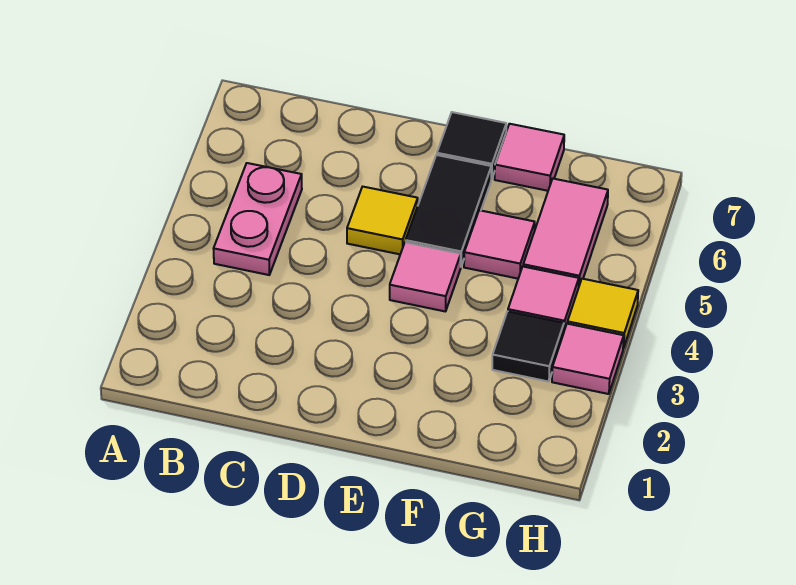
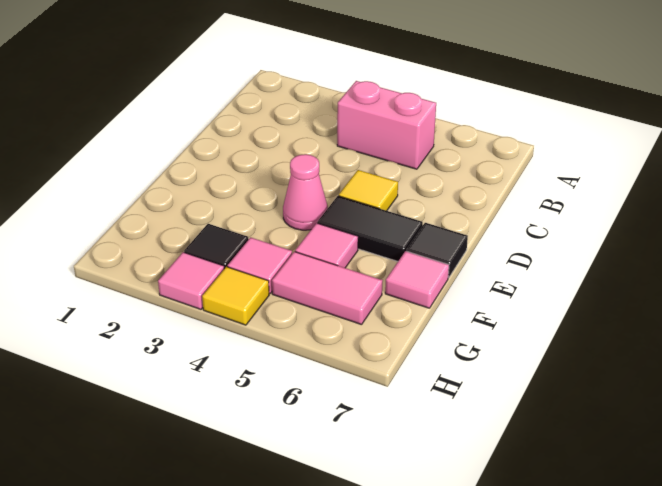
pink plate B4:B5 level 1 -> pink brick B4:B5 level 1
pink tile E4 level 1 -> pink cone E4 level 1

